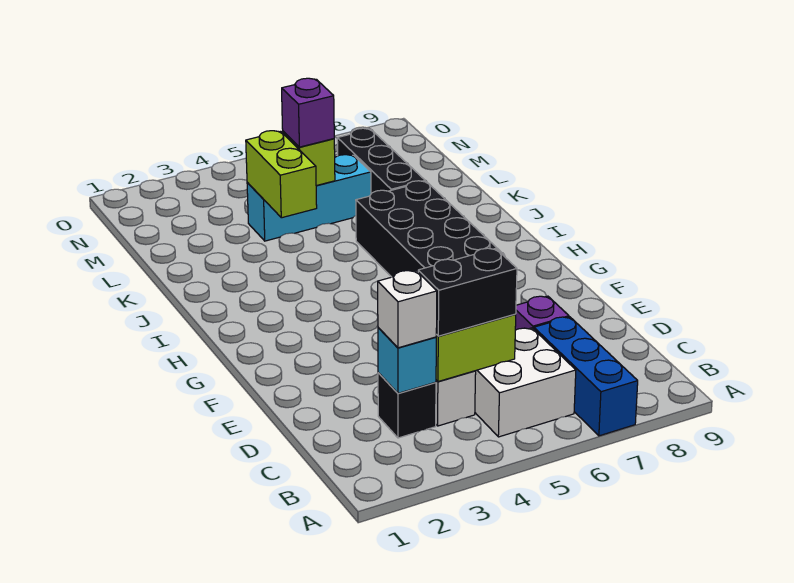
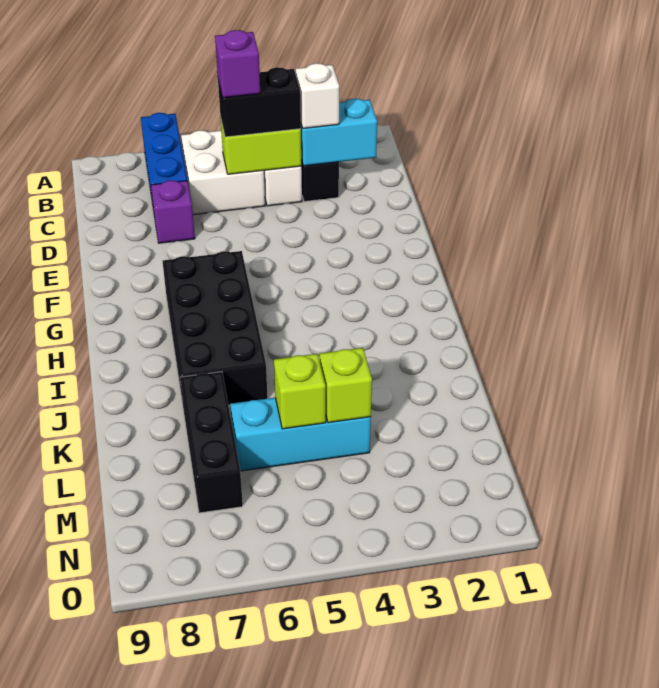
cyan brick C3 level 2 -> cyan brick C2:C3 level 2
lime brick K4:L4 level 2 -> lime brick L4 level 2
purple brick L5 level 3 -> purple brick C5 level 4

